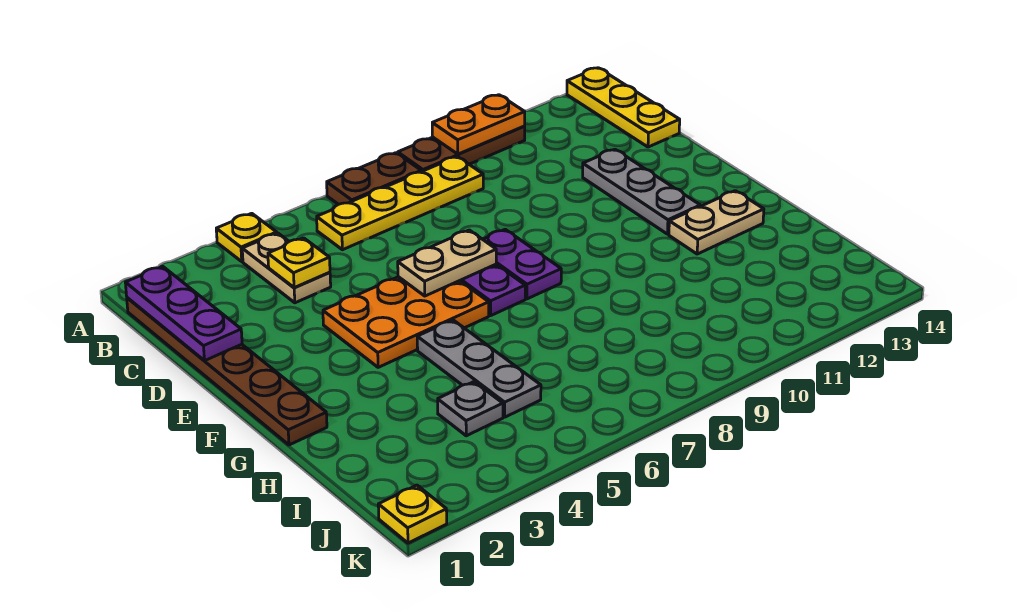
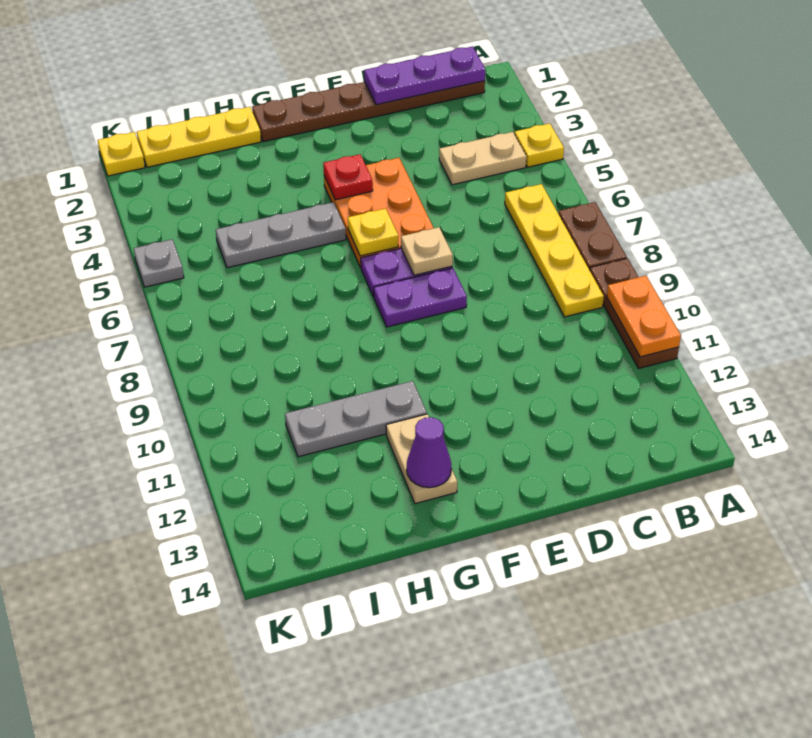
yellow plate A14:C14 level 1 -> yellow plate H1:J1 level 1
yellow plate C4 level 2 -> yellow plate F6 level 2
grey plate D12:F12 level 1 -> grey plate G11:I11 level 1
tan plate E6:E7 level 2 -> tan plate E7 level 2
none -> red plate F4 level 2
none -> purple cone G13 level 2
grey plate I4 level 1 -> grey plate K5 level 1

